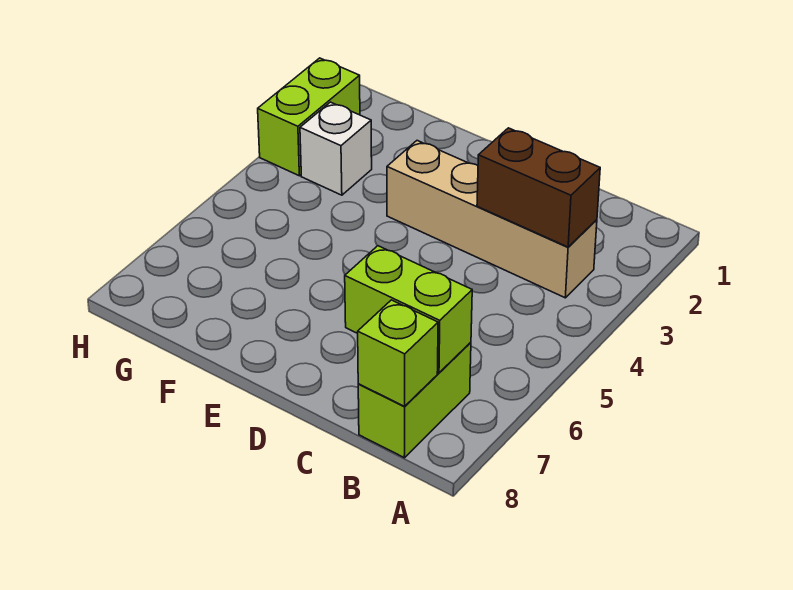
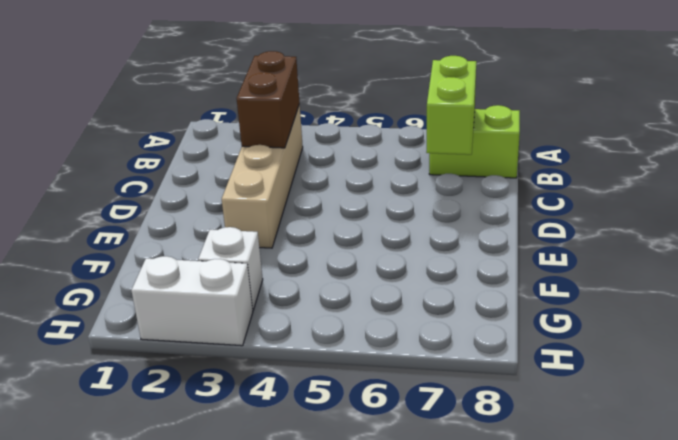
lime brick B8 level 2 -> none
lime brick H2:H3 level 1 -> white brick H2:H3 level 1

